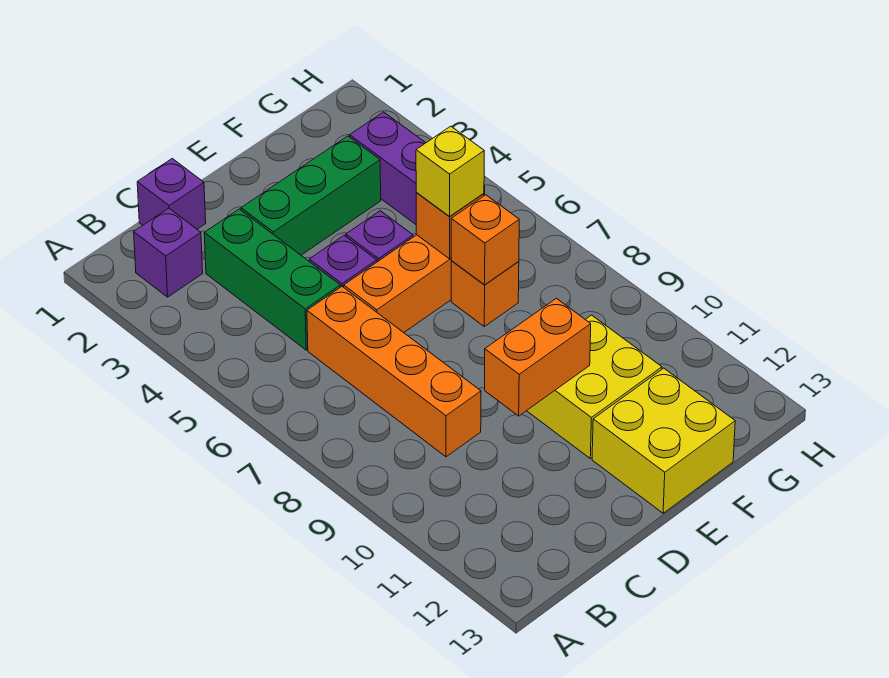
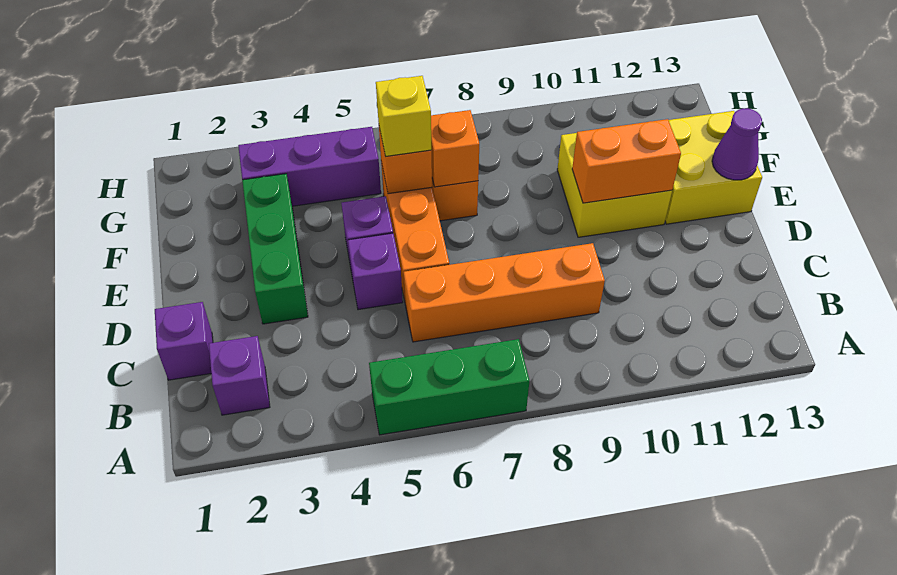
green brick C3:C5 level 1 -> green brick A5:A7 level 1
orange brick D10:E10 level 2 -> orange brick E10:E11 level 2
none -> purple cone E13 level 2

